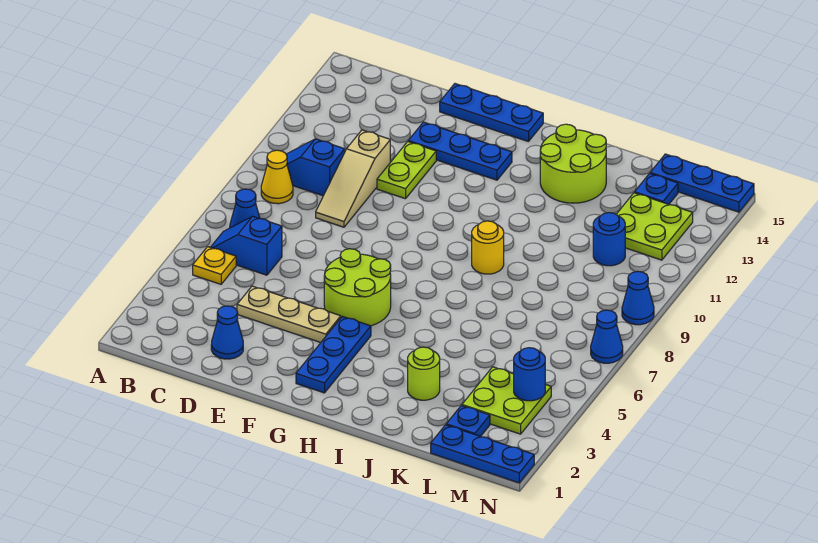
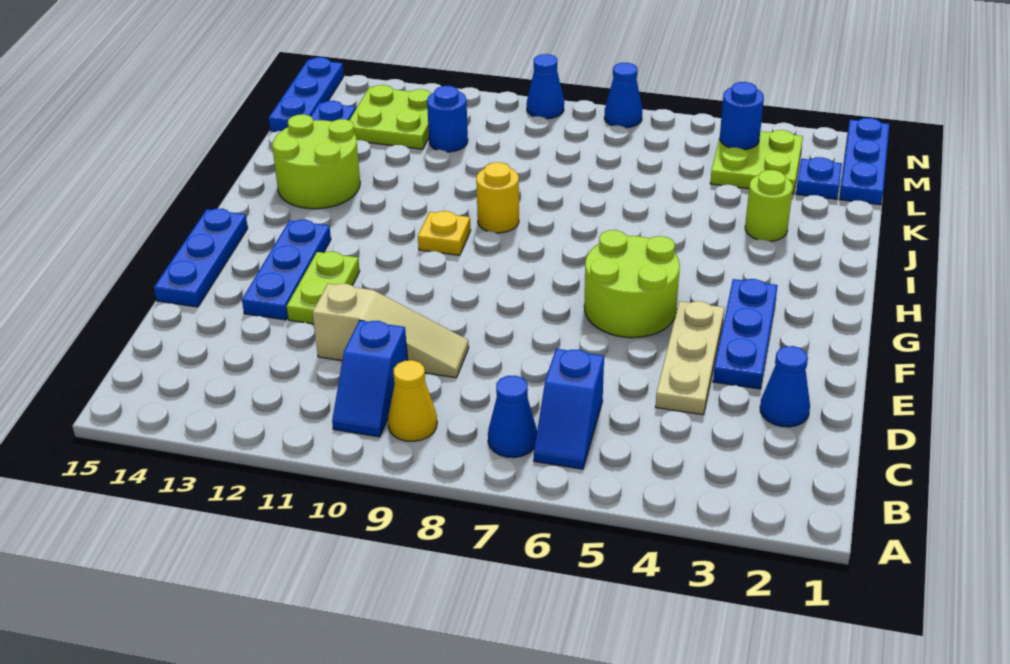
yellow plate B5 level 1 -> yellow plate H10 level 1
lime plate E11:E12 level 1 -> lime plate E12:F12 level 1
blue plate G2:G4 level 1 -> blue plate E3:G3 level 1

